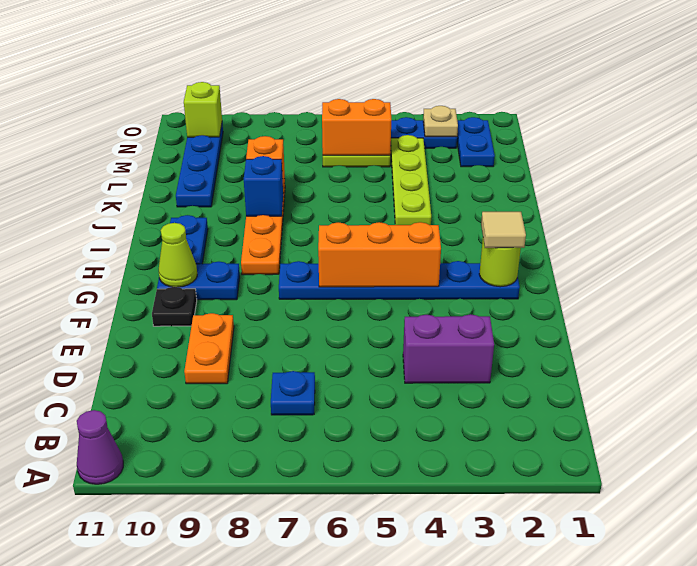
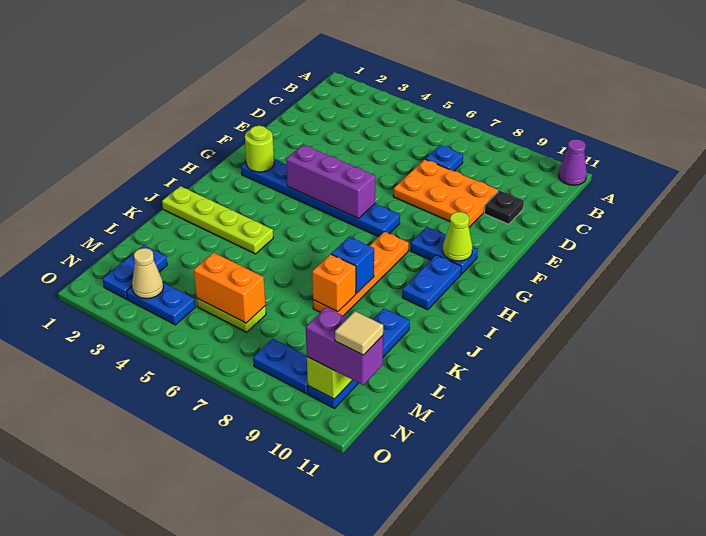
purple brick D3:D4 level 1 -> purple brick N10:N11 level 3
orange plate D9:E9 level 1 -> orange plate D7:E9 level 1
black plate F10 level 1 -> black plate D10 level 1
tan tile G2 level 3 -> tan tile N11 level 4
orange brick G4:G6 level 2 -> purple brick G4:G6 level 2
lime plate J4:M4 level 1 -> lime plate J1:J4 level 1
tan plate N3 level 2 -> tan cone N3 level 2
none -> blue plate N8:N9 level 1

